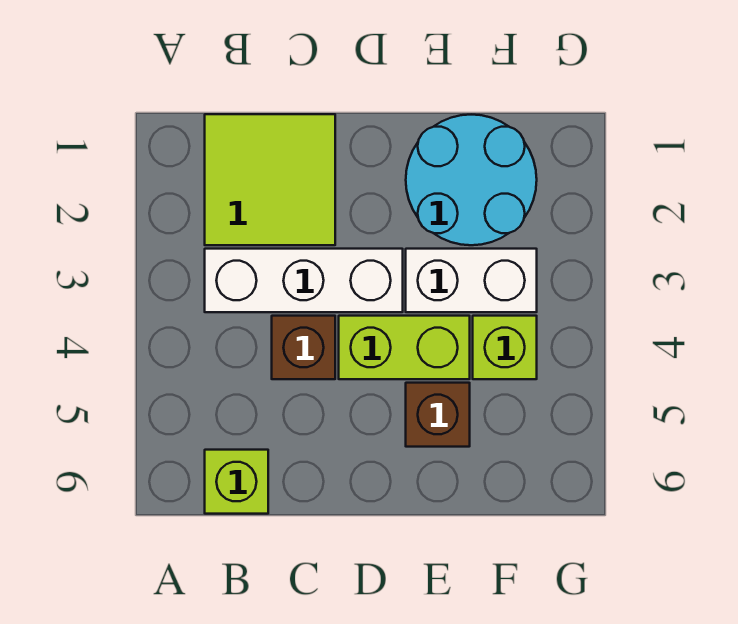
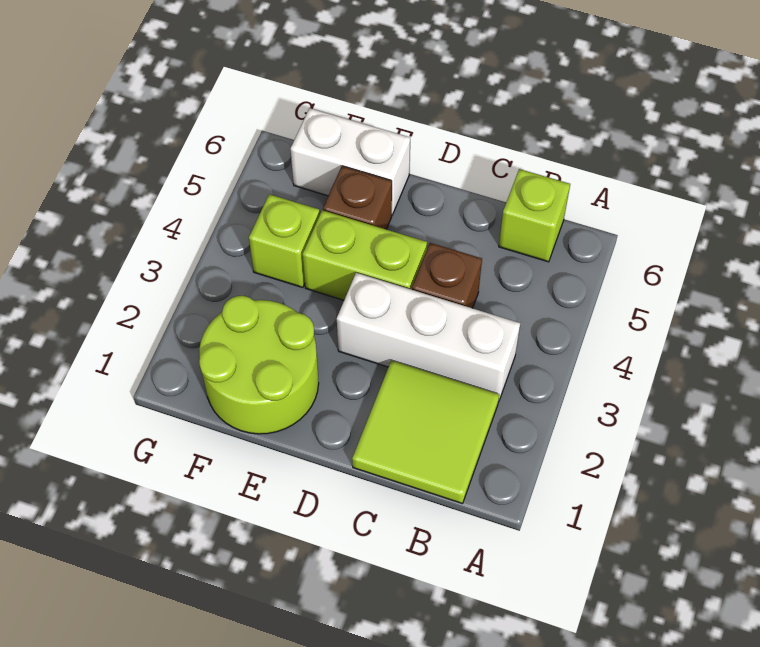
cyan round brick E1:F2 level 1 -> lime round brick E1:F2 level 1
white brick E3:F3 level 1 -> white brick E6:F6 level 1

